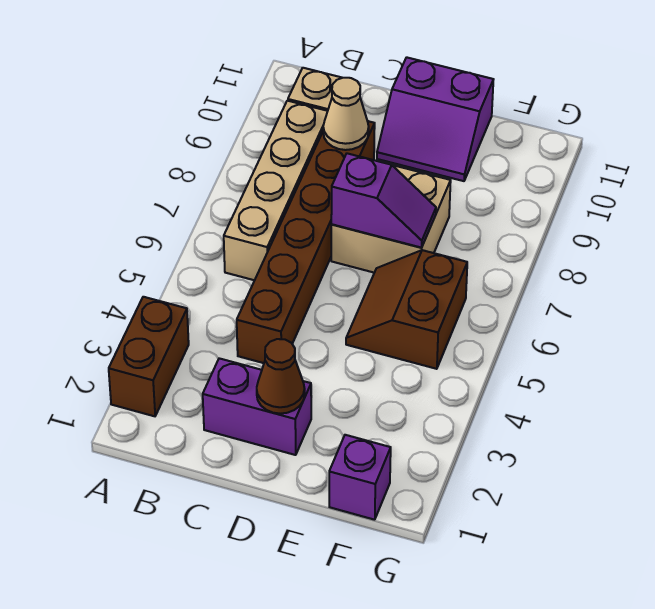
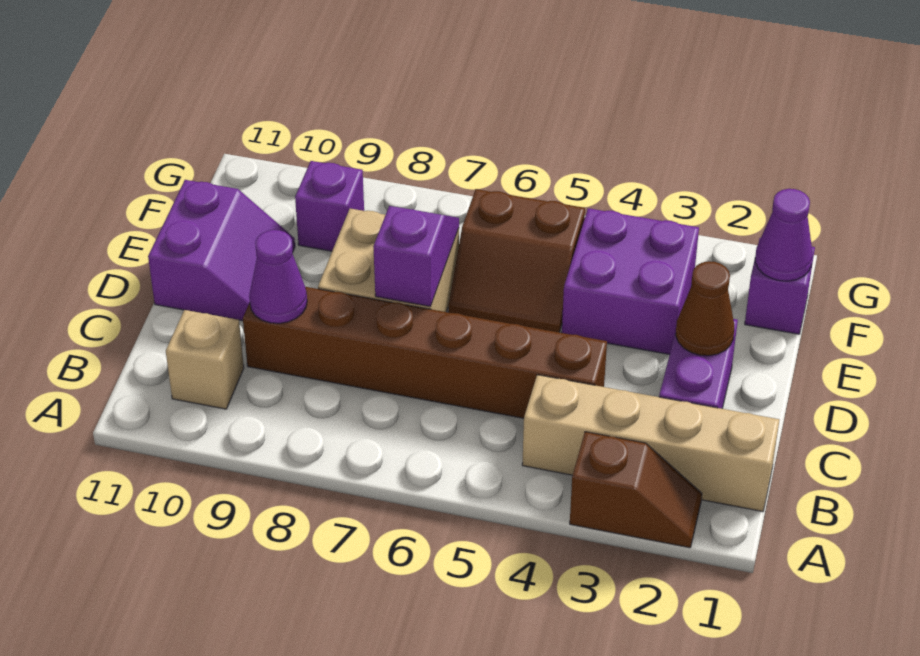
brown brick A2:A3 level 1 -> brown slope A2:A3 level 1 top 3
tan brick B6:B9 level 1 -> tan brick B1:B4 level 1
tan cone C9 level 2 -> purple cone C9 level 2
none -> purple brick E3:F4 level 1
none -> purple cone F1 level 2
none -> purple brick F9 level 1

